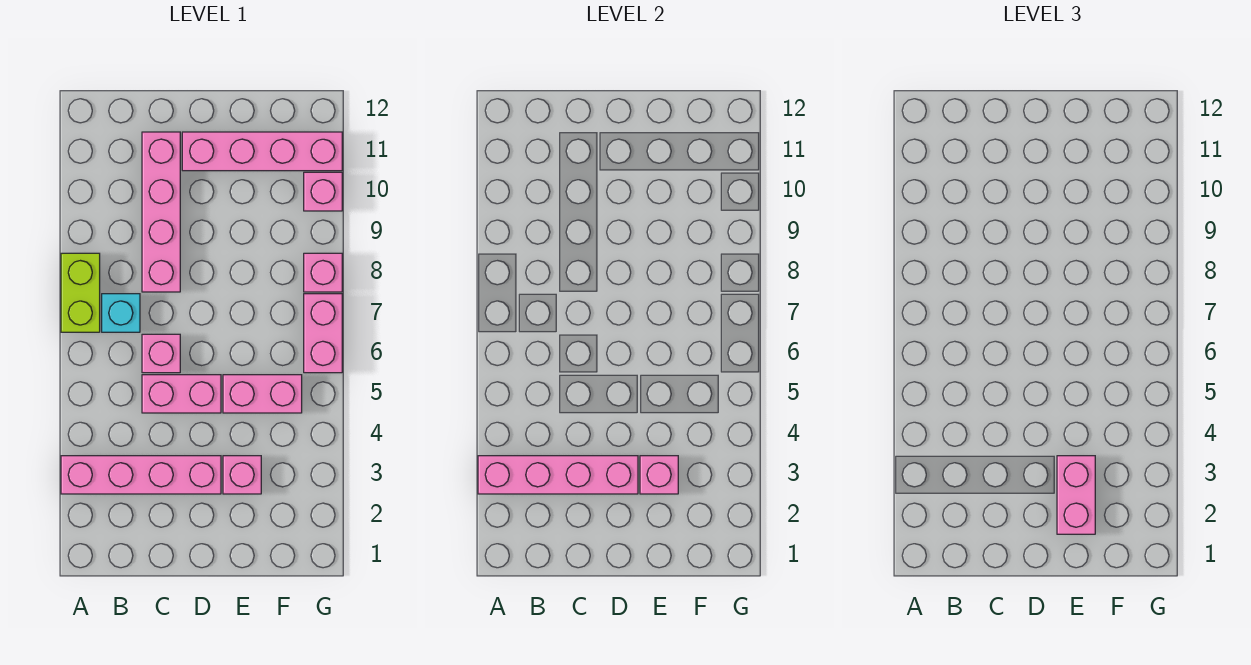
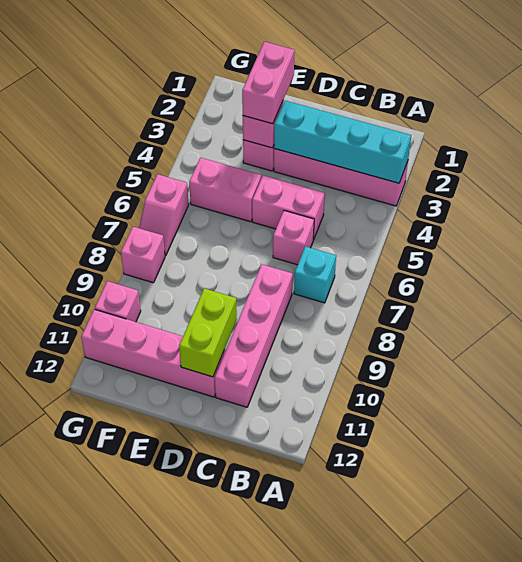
pink brick A3:D3 level 2 -> cyan brick A3:D3 level 2
lime brick A7:A8 level 1 -> lime brick D10:D11 level 2
pink brick G6:G7 level 1 -> pink slope G6:G7 level 1 top 6

